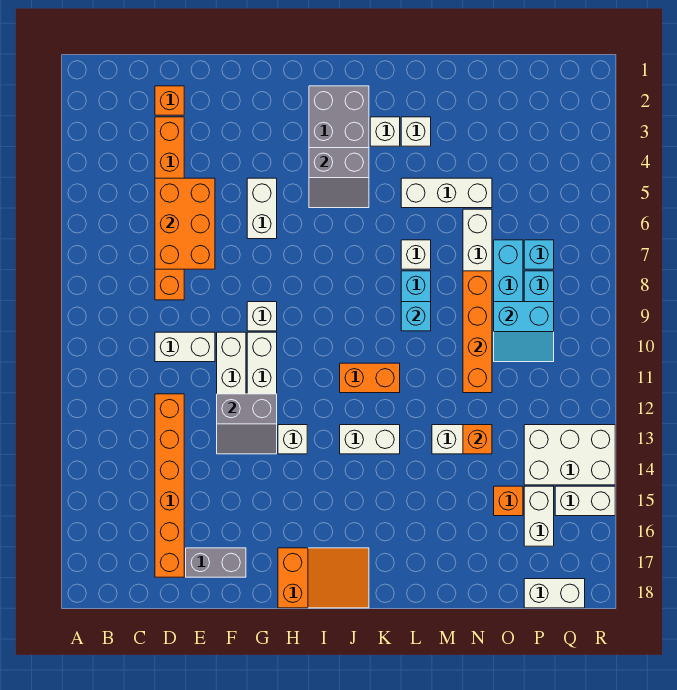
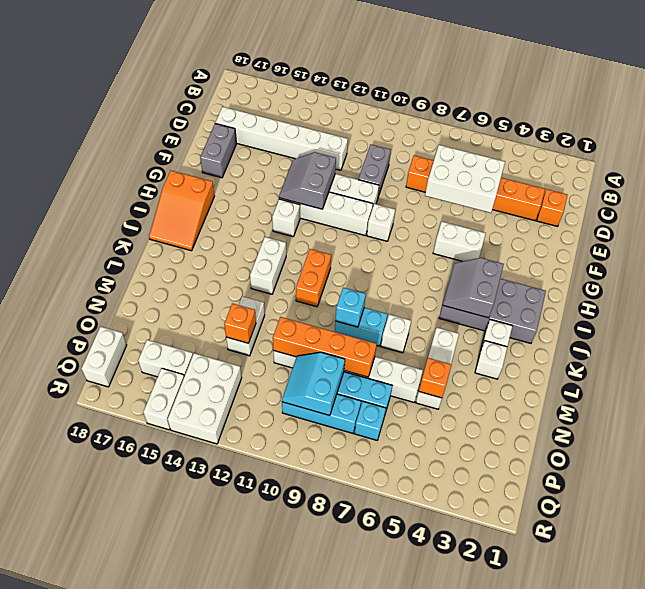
orange brick D5:E7 level 2 -> white brick D5:E7 level 2
white brick D10:E10 level 1 -> grey brick D10:E10 level 1
orange brick D12:D17 level 1 -> white brick D12:D17 level 1
orange brick O15 level 1 -> orange brick N5 level 2

